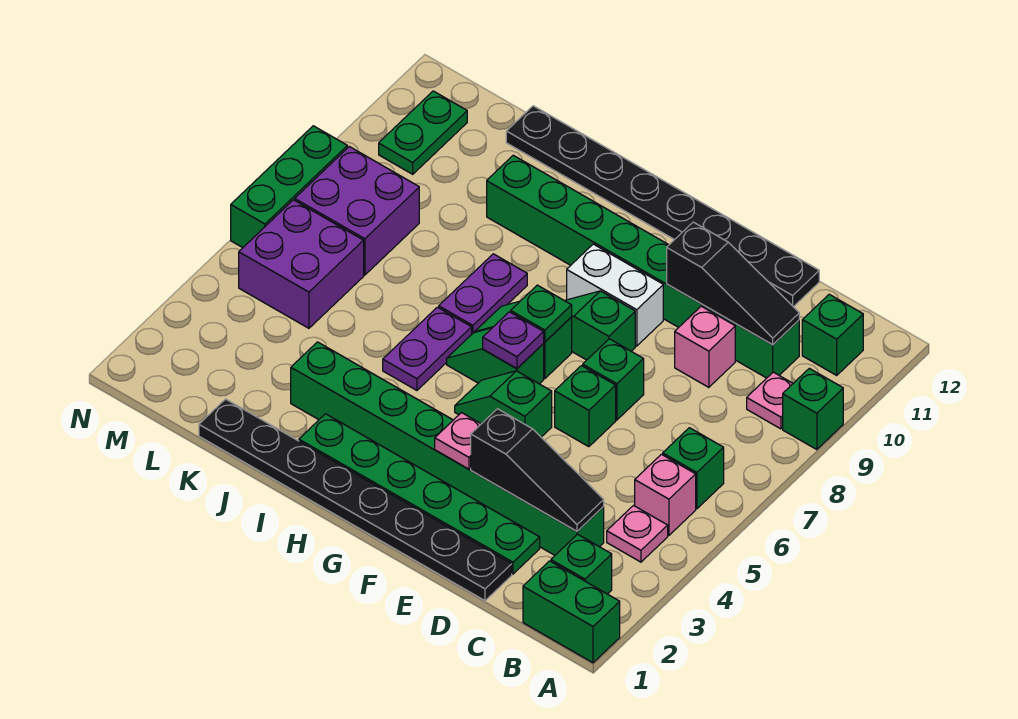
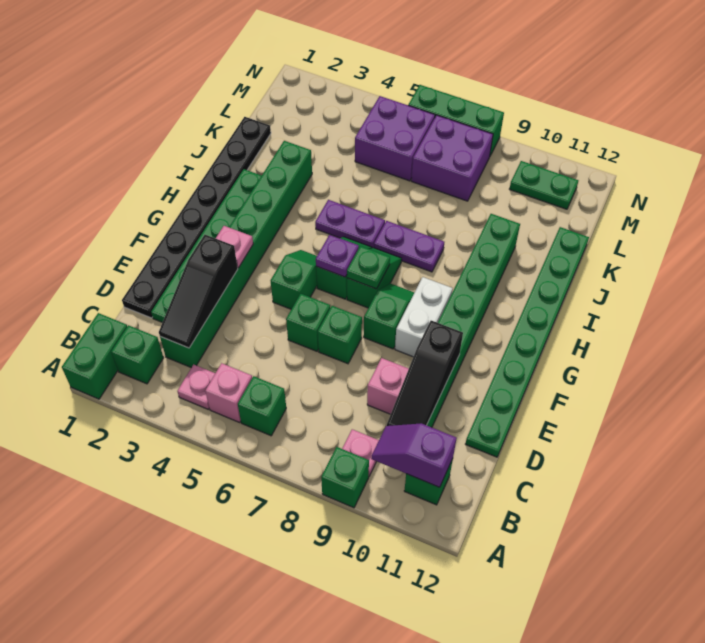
none -> purple slope B10:B11 level 2 top 11
black plate D12:K12 level 1 -> green plate D12:K12 level 1

